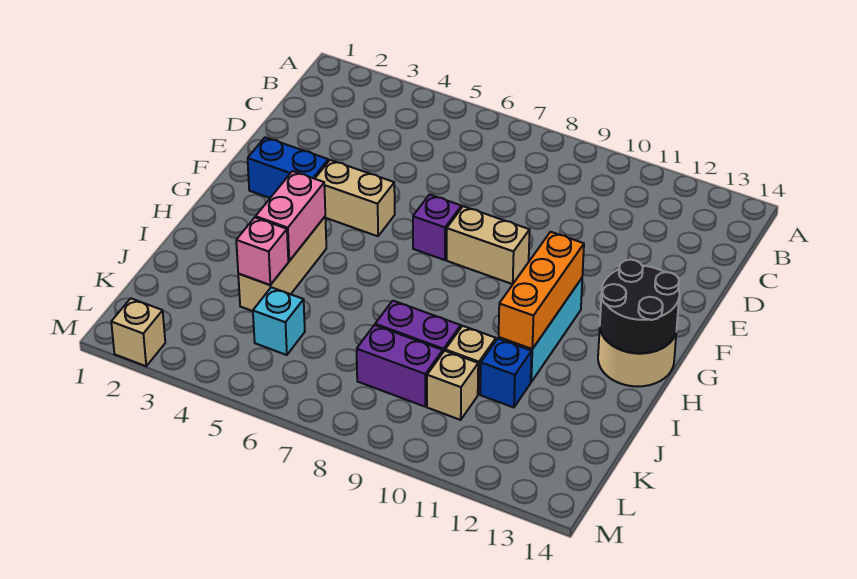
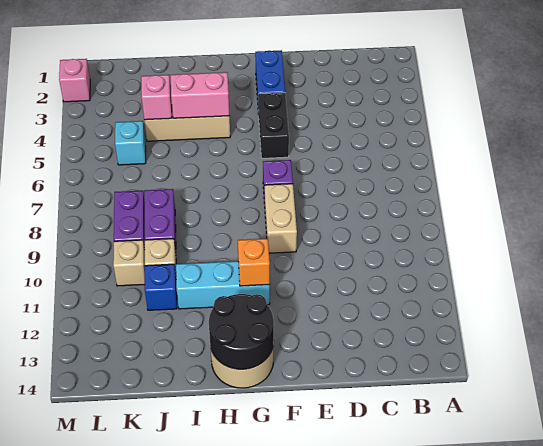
tan brick F4:F5 level 1 -> black brick F4:F5 level 1
orange brick G11:I11 level 2 -> orange brick G11 level 2
tan brick M2 level 1 -> pink brick M2 level 1

